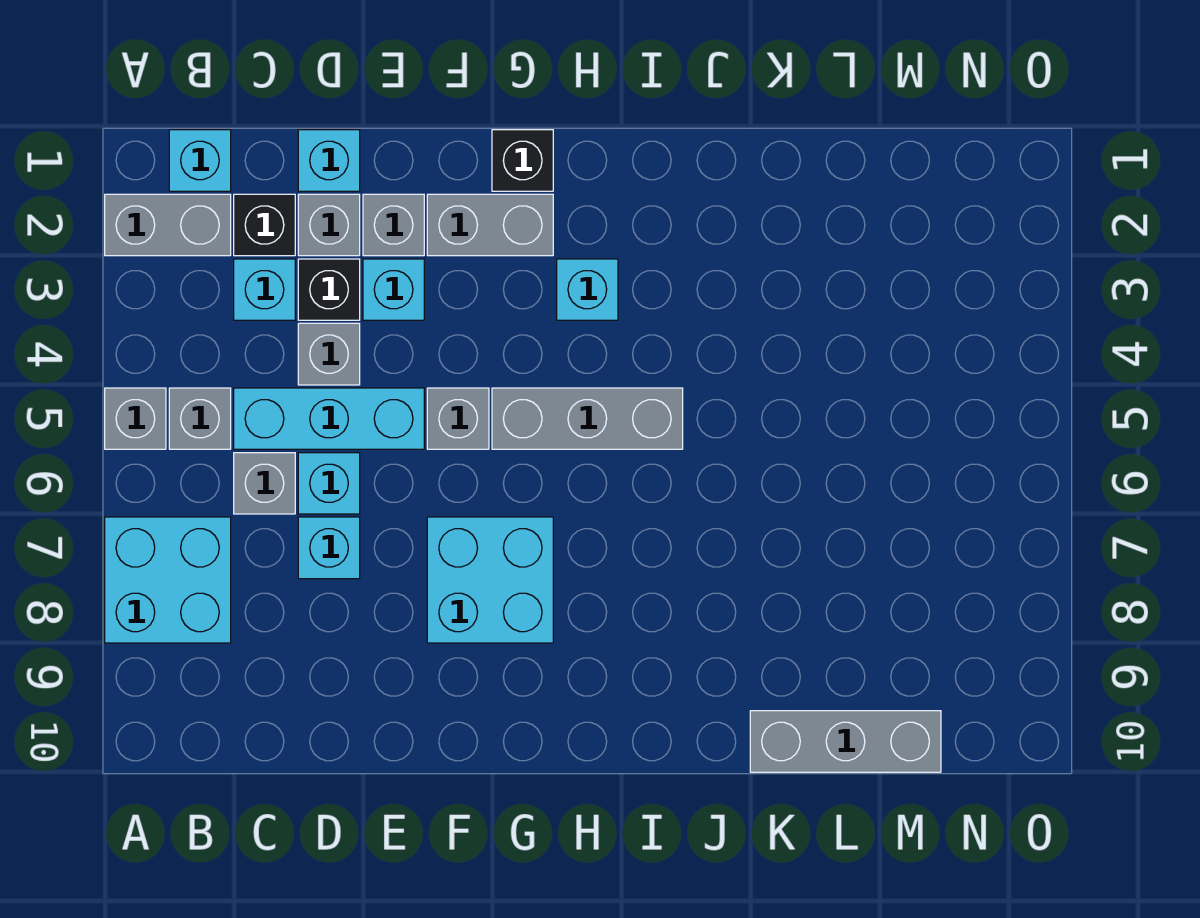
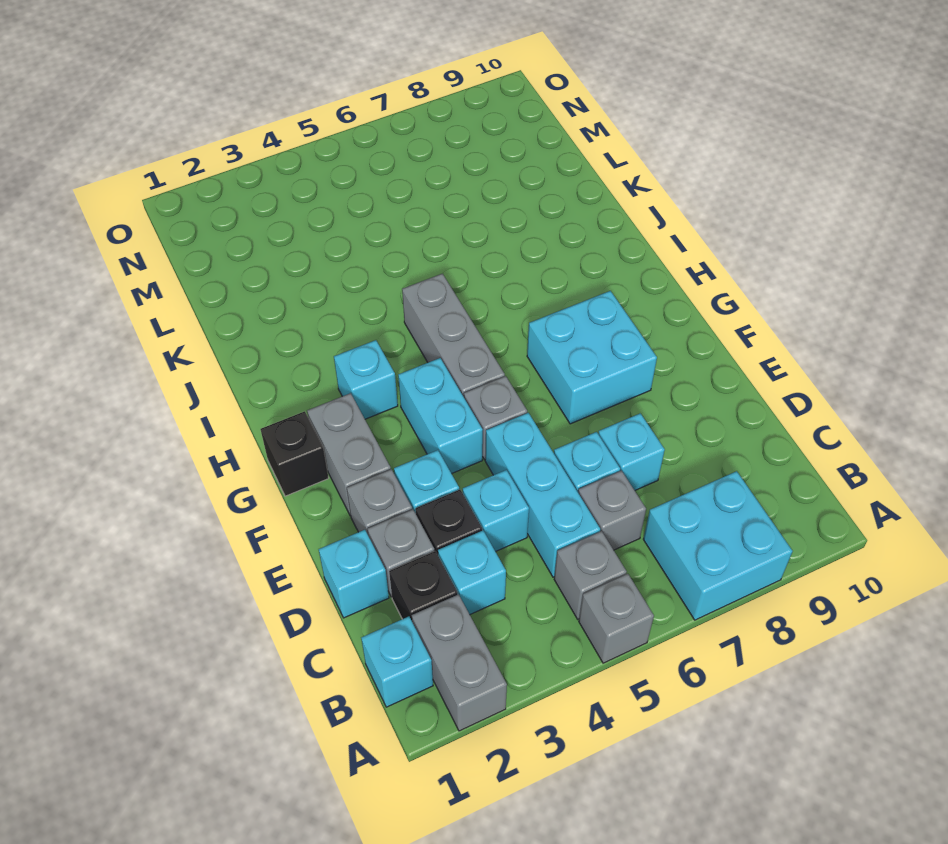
grey brick D4 level 1 -> cyan brick D4 level 1
none -> cyan brick F4:G4 level 1
grey brick K10:M10 level 1 -> none

